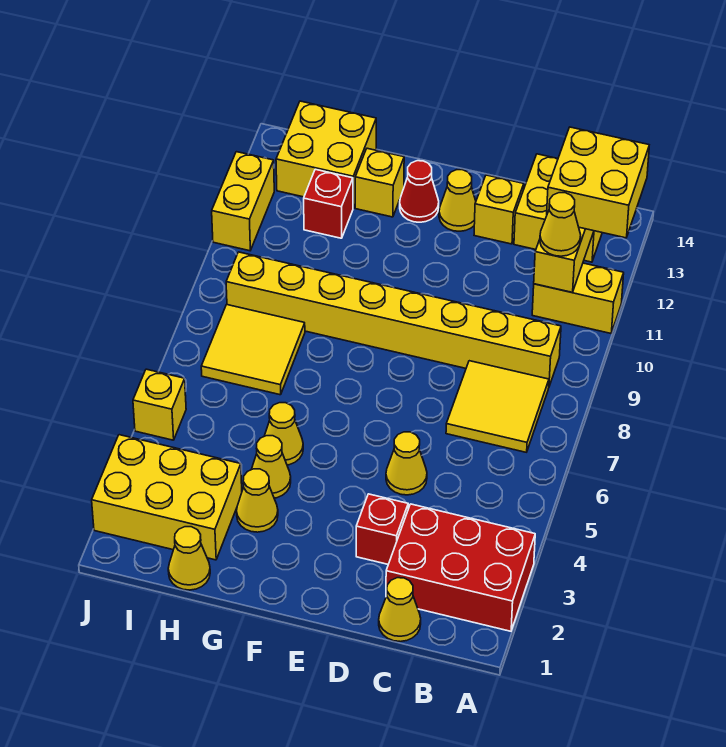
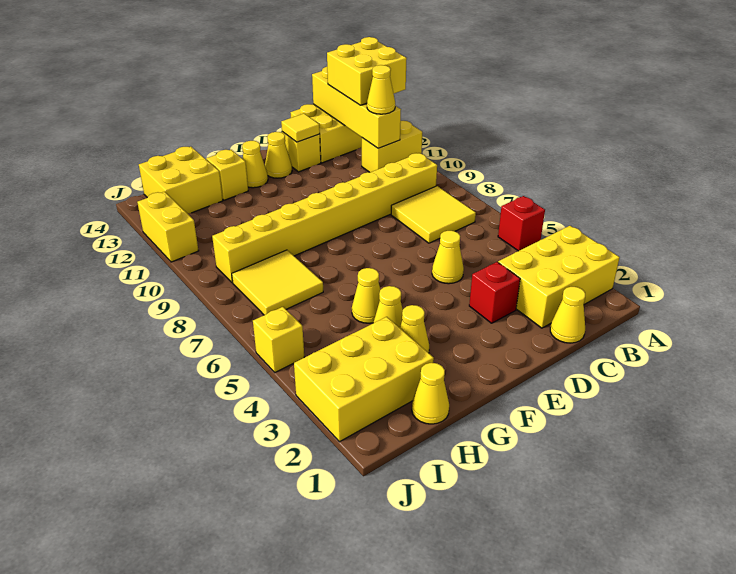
red brick A2:C3 level 1 -> yellow brick A2:C3 level 1
none -> yellow tile D13 level 2
red cone F13 level 1 -> yellow cone F13 level 1
red brick H12 level 1 -> red brick A5 level 1

